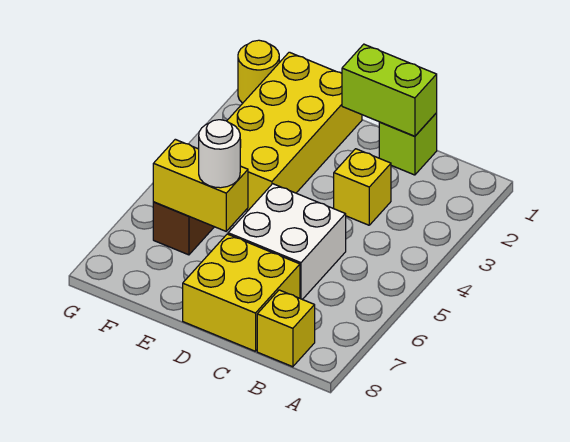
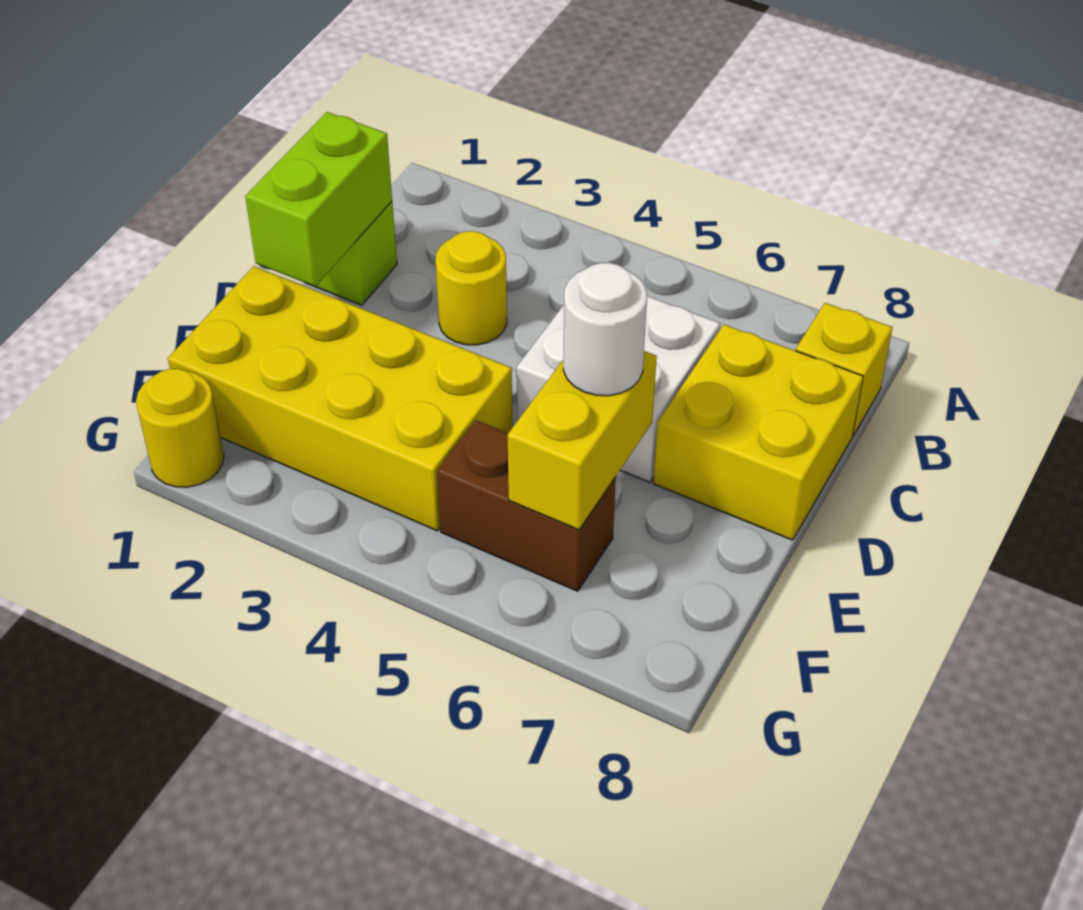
yellow brick C3 level 1 -> yellow round brick C3 level 1

